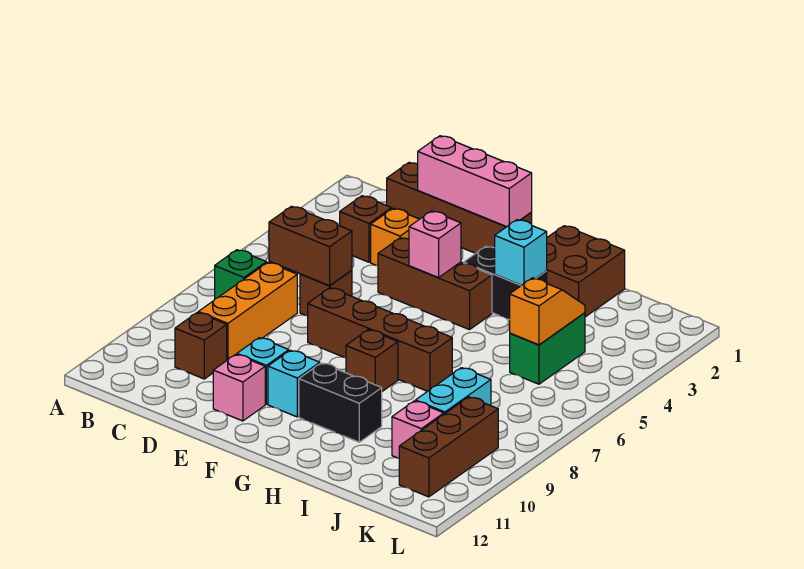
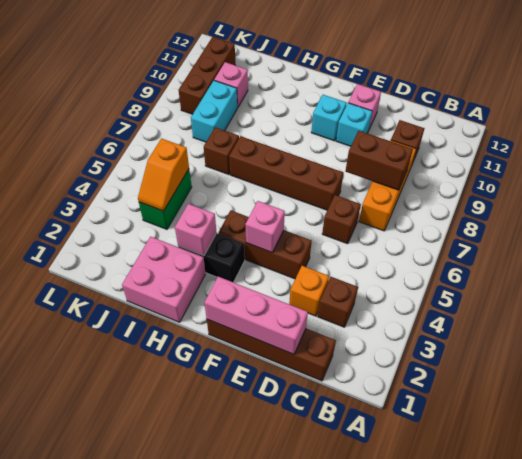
green brick B7 level 1 -> none
brown brick C6:D6 level 2 -> brown brick C8:D8 level 2
brown brick G8 level 1 -> brown brick I7 level 1
black brick G10:H10 level 1 -> none
brown brick H1:I2 level 1 -> pink brick H1:I2 level 1
cyan brick H3 level 2 -> pink brick H3 level 2

